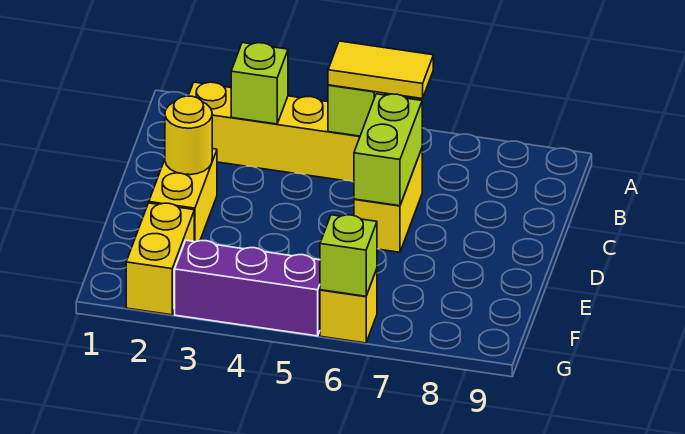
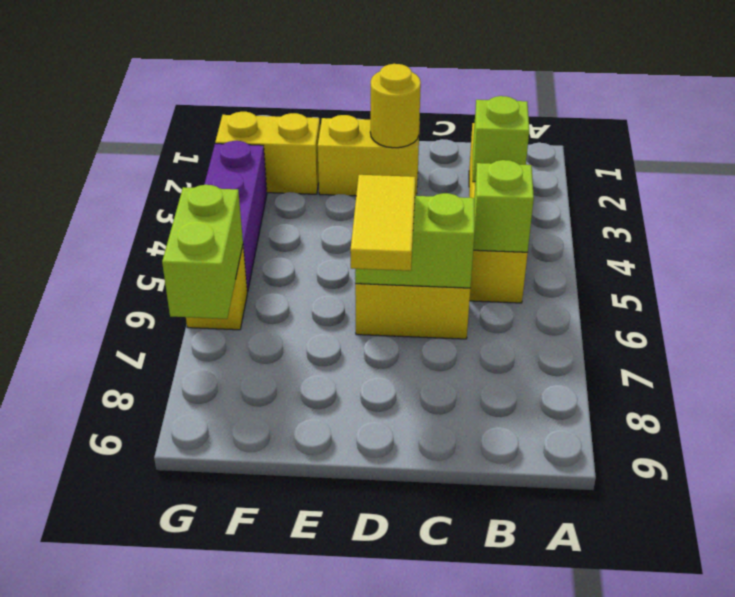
yellow tile B5:B6 level 3 -> yellow tile D6:D7 level 3
lime brick G6 level 2 -> lime brick G6:G7 level 2

